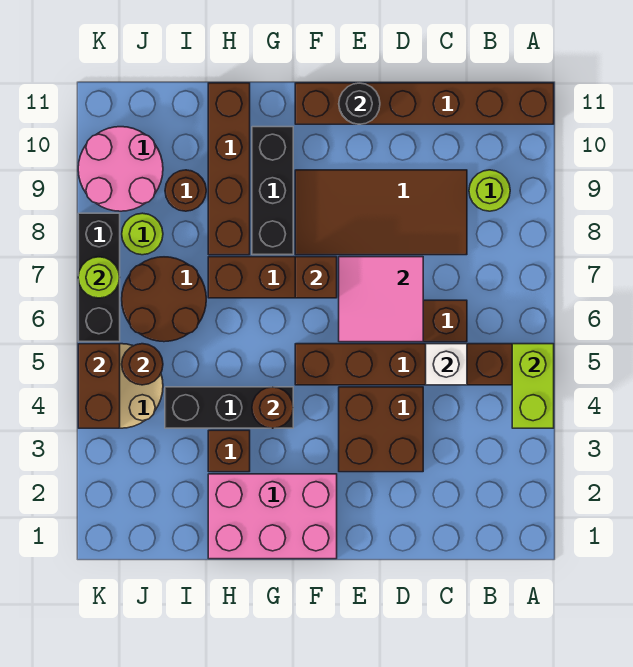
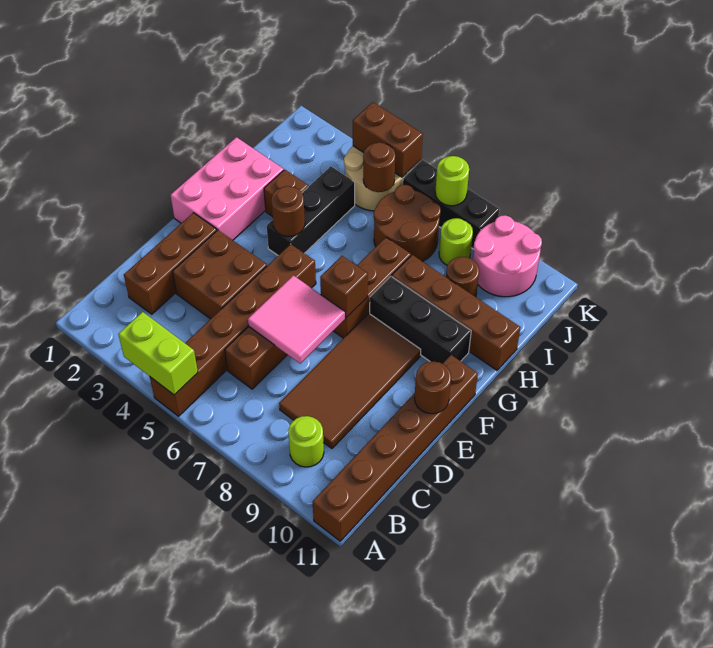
none -> brown brick C2:E2 level 1
white brick C5 level 2 -> none
black round brick E11 level 2 -> brown round brick E11 level 2

